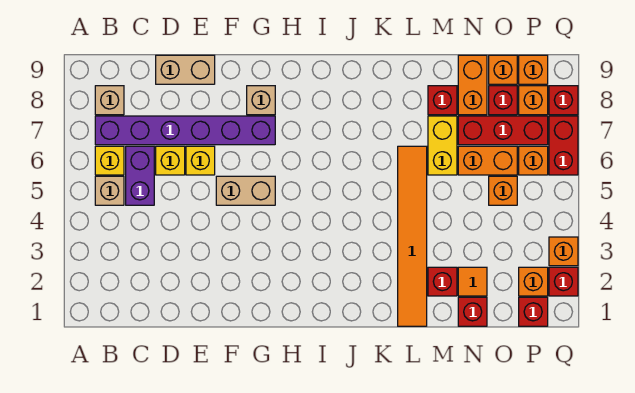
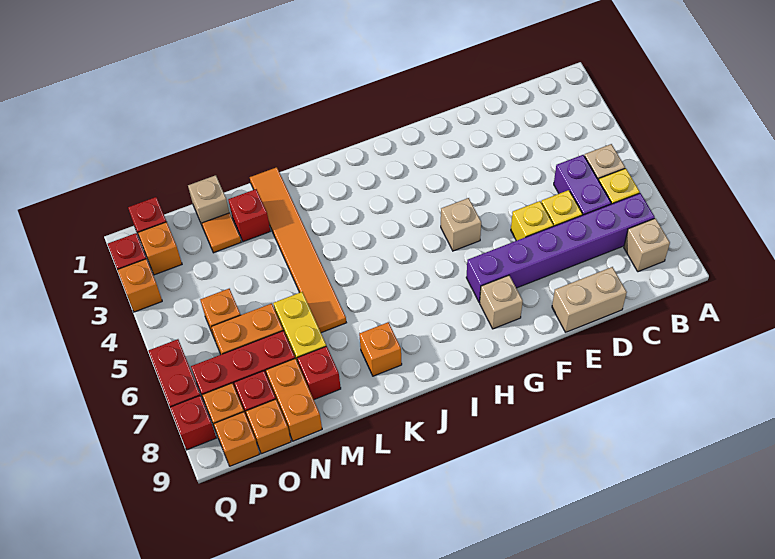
tan brick F5:G5 level 1 -> tan brick G5 level 1
red brick N1 level 1 -> tan brick N1 level 1
orange brick P6 level 1 -> orange brick K8 level 1

